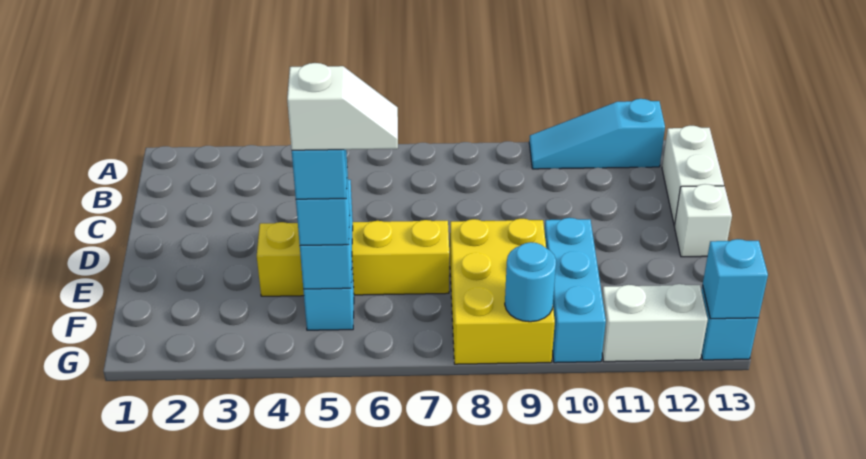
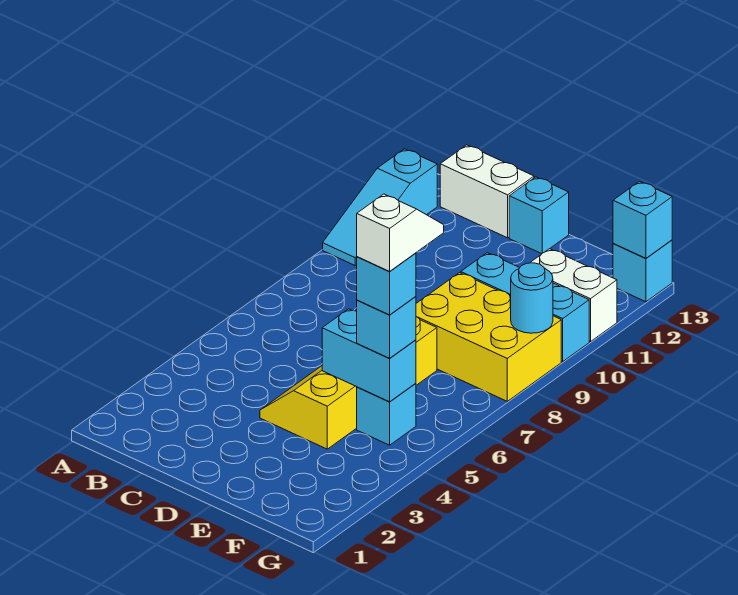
white brick D13 level 1 -> cyan brick D13 level 1
white brick G11:G12 level 1 -> white brick F11:G11 level 1

